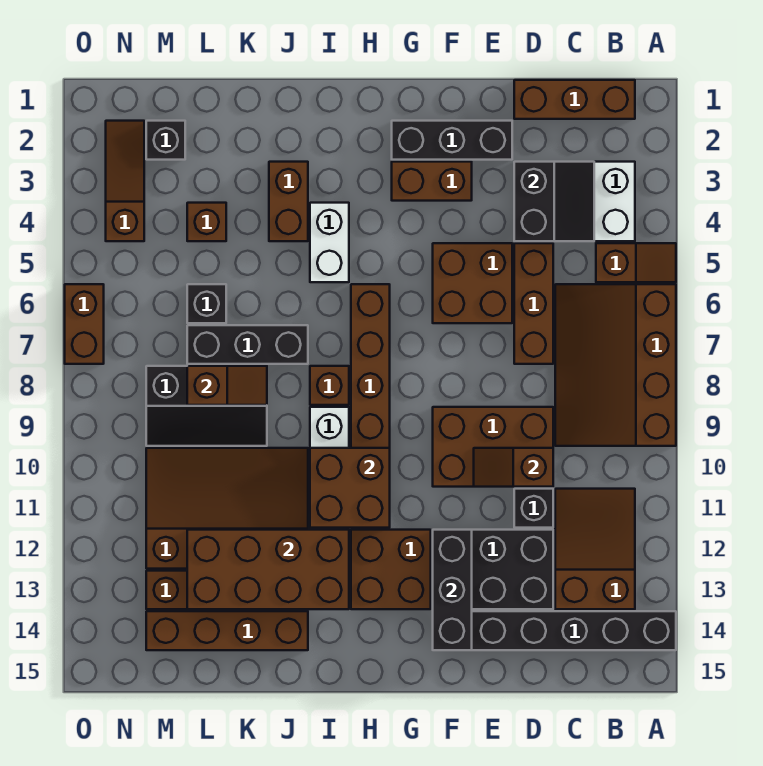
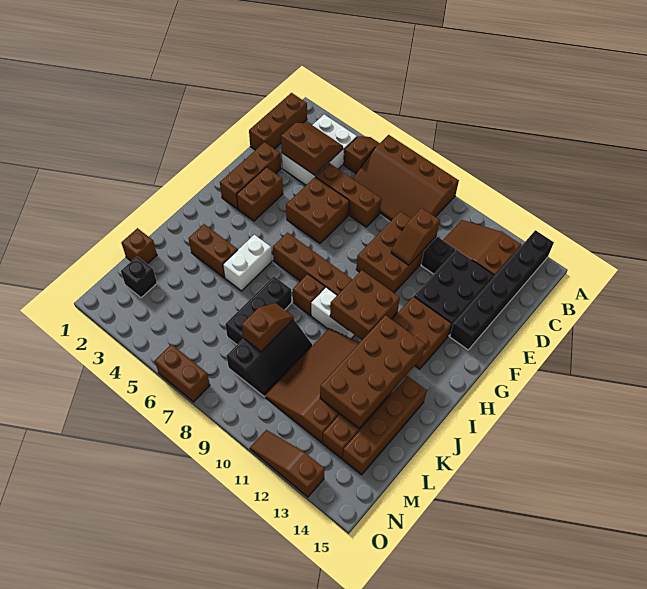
black slope C3:D4 level 2 top D -> brown slope C3:D4 level 2 top D
black brick E2:G2 level 1 -> brown brick E2:G2 level 1
black brick F12:F14 level 2 -> none
white brick I4:I5 level 1 -> white brick I5:J5 level 1
brown brick L4 level 1 -> brown brick L1 level 1
black brick L6 level 1 -> none
brown slope N2:N4 level 1 top 4 -> brown slope O11:O13 level 1 top 13

